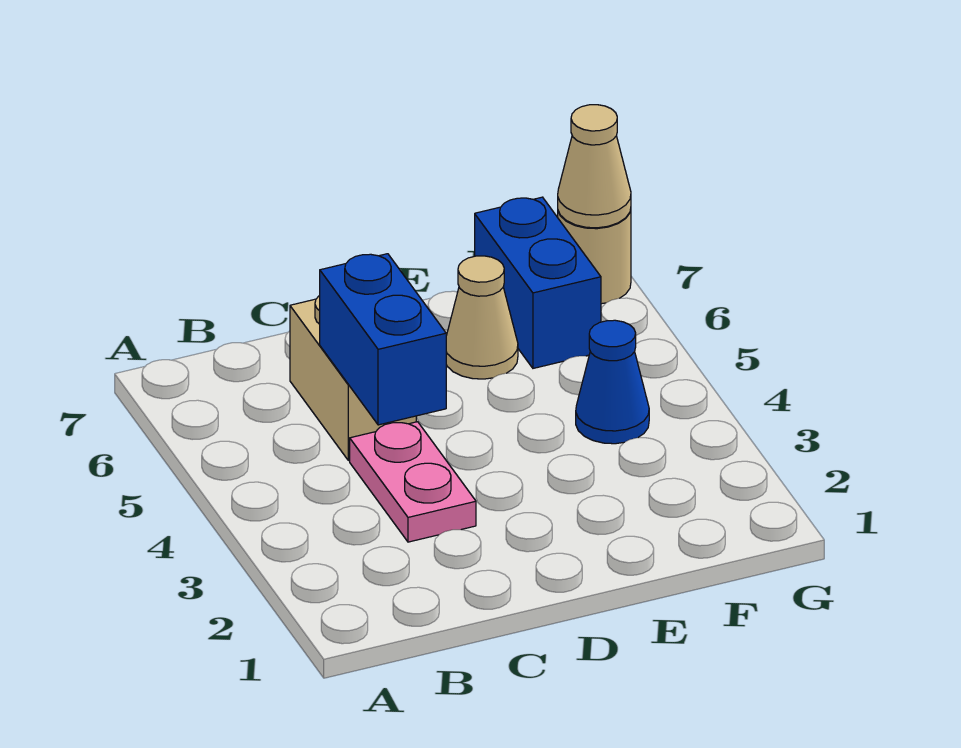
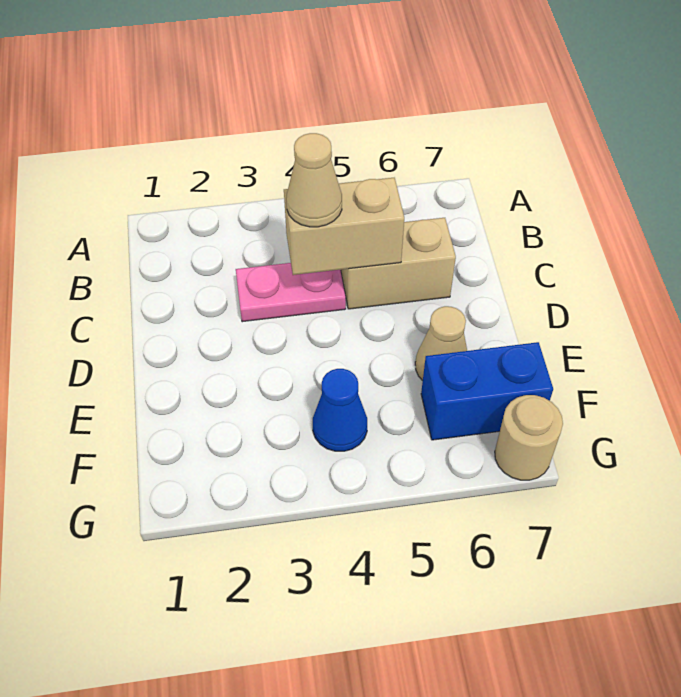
blue brick C4:C5 level 2 -> tan brick C4:C5 level 2
tan cone G7 level 2 -> tan cone C4 level 3

